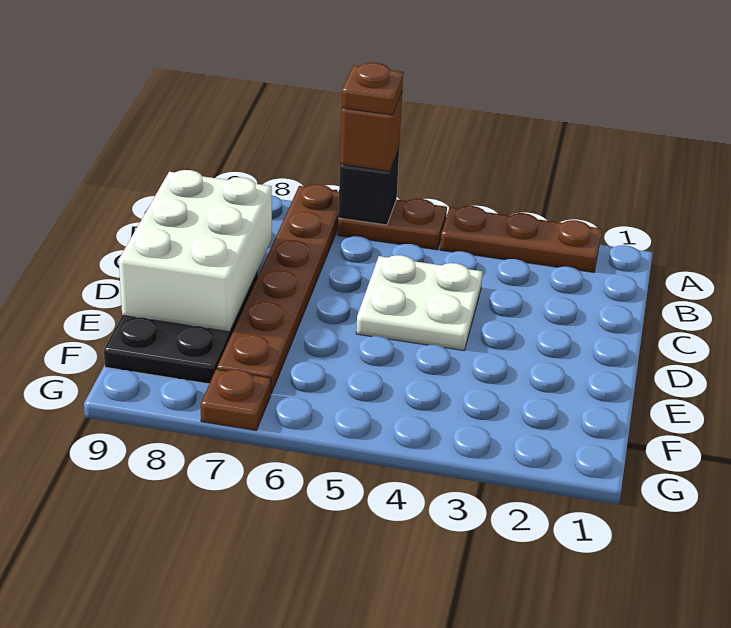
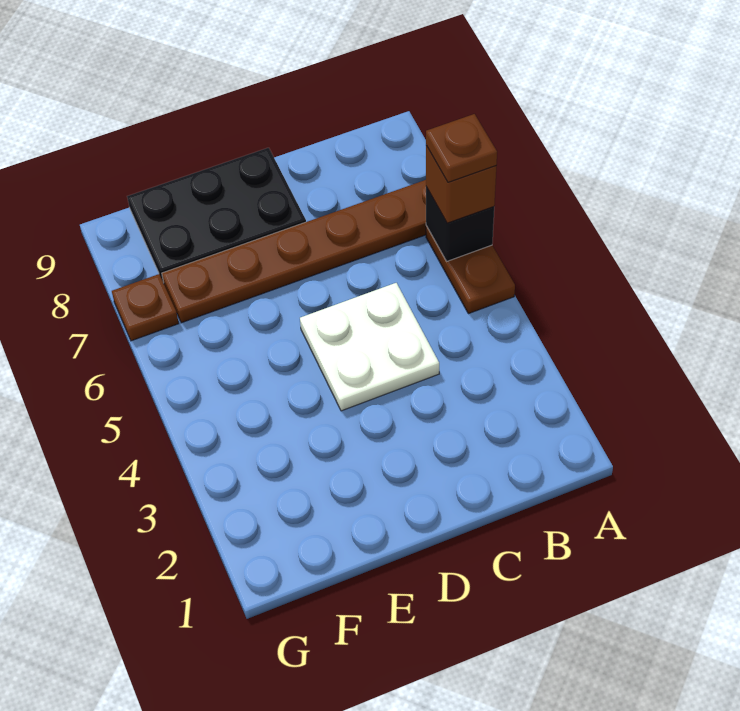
brown plate A2:A4 level 1 -> none
white brick C8:E9 level 2 -> none

